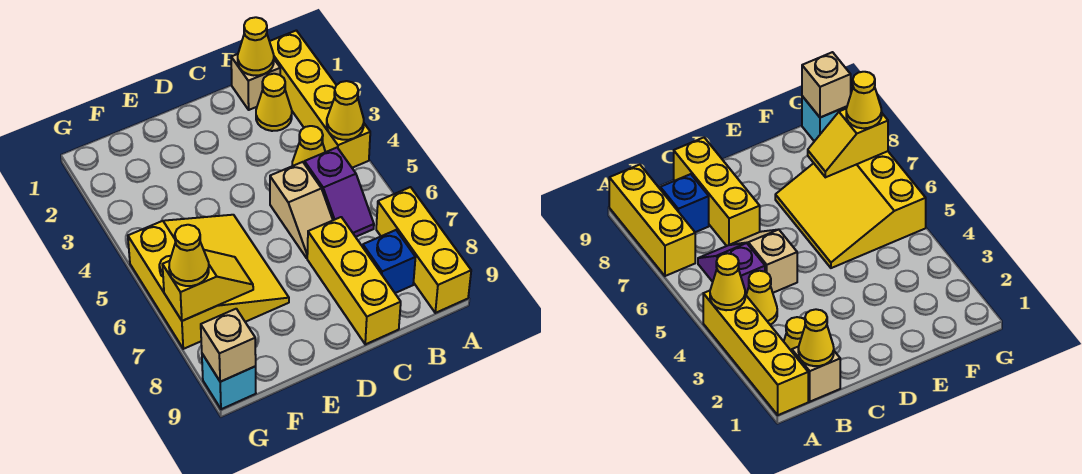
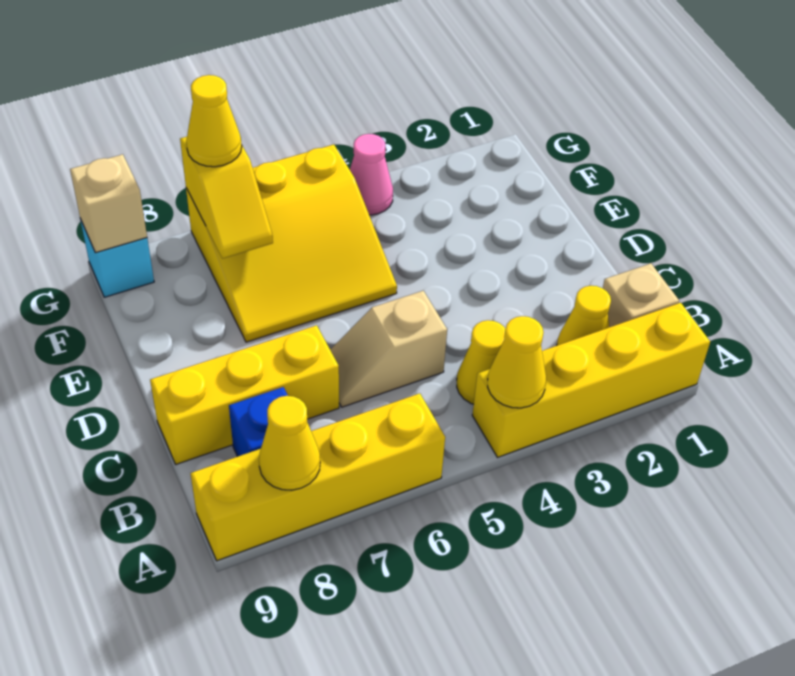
yellow brick A7:A9 level 1 -> yellow brick A6:A9 level 1
yellow cone B1 level 2 -> yellow cone A8 level 2
purple slope B5:B6 level 1 top 5 -> none
none -> pink cone G4 level 1

